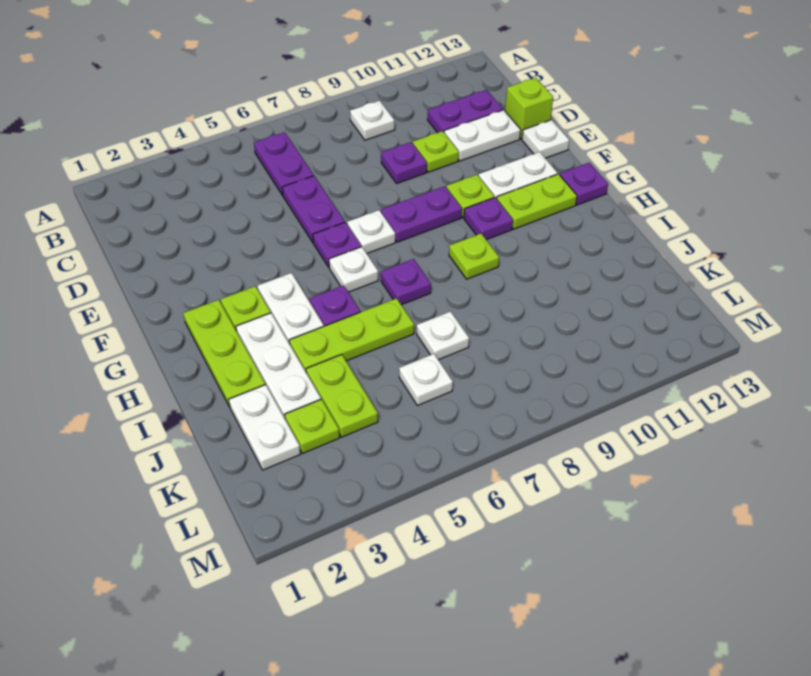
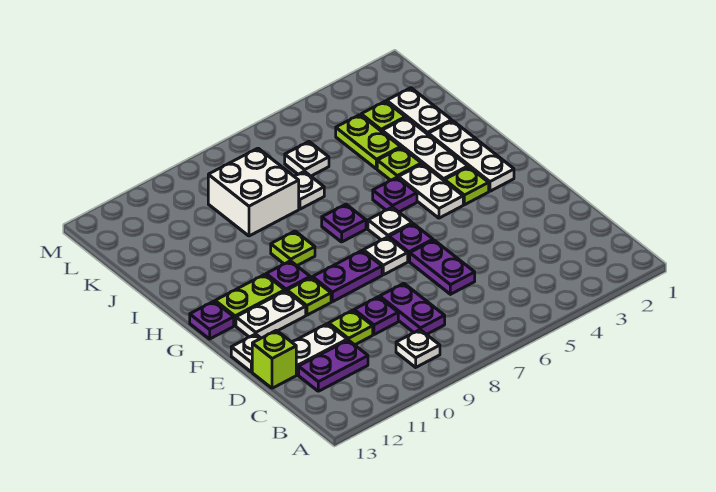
purple plate B6:C6 level 1 -> purple plate C8:D8 level 1
lime plate G2:I2 level 1 -> white plate G2:I2 level 1
lime plate I4:I6 level 1 -> lime plate I4 level 1
none -> white brick J8:K9 level 1

